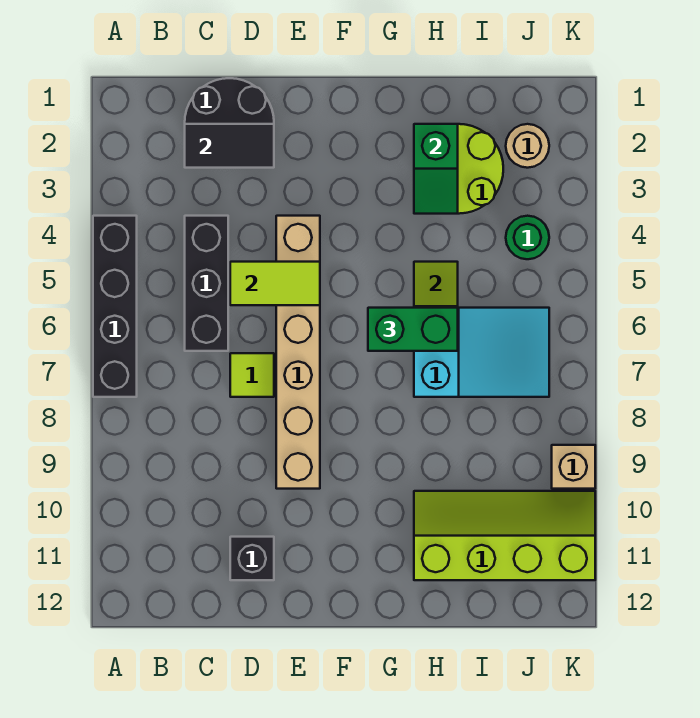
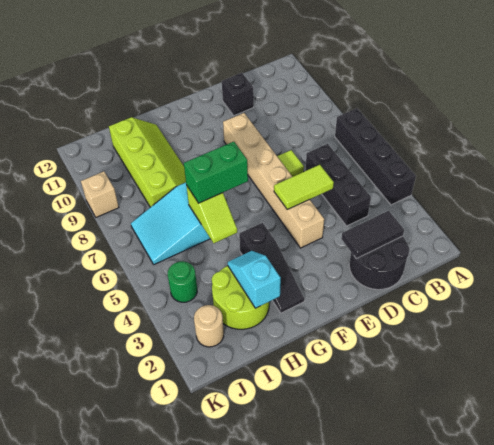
none -> black slope G2:G4 level 1 top 4
green slope H2:H3 level 2 top 2 -> cyan slope H2:H3 level 2 top 2
lime slope H10:K11 level 1 top 11 -> lime slope H8:I11 level 1 top I

